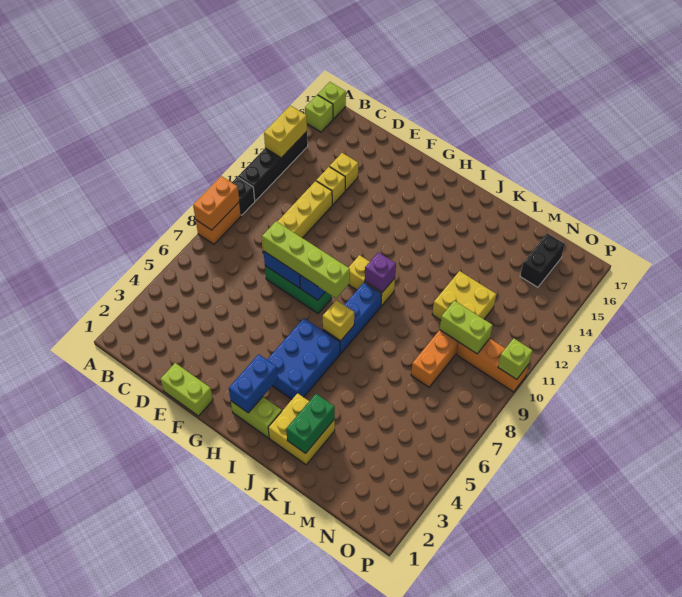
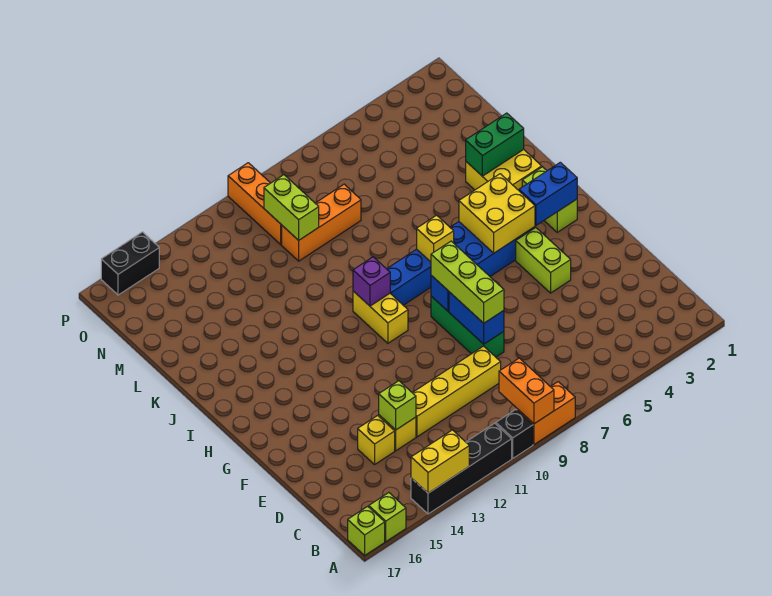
orange brick A8:A9 level 2 -> orange brick A9:B9 level 2
lime brick E1:F1 level 1 -> lime brick F4:G4 level 1
lime brick E8:H8 level 3 -> lime brick E8:G8 level 3
yellow brick L11:M12 level 1 -> yellow brick H4:I5 level 2
black brick N15:N16 level 1 -> black brick P15:P16 level 1
lime brick P10 level 2 -> lime brick D13 level 2

